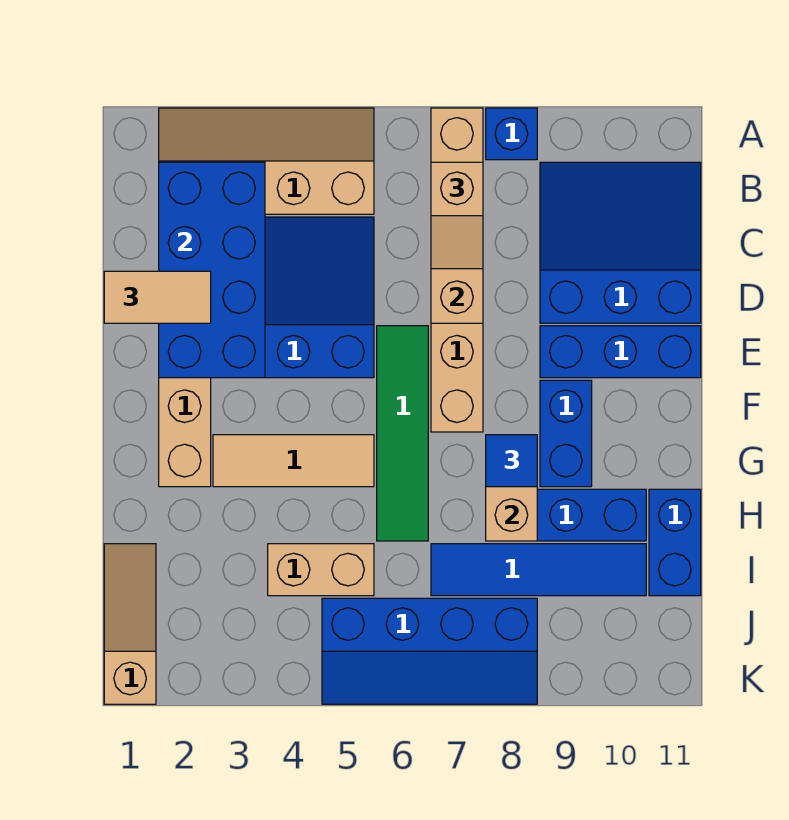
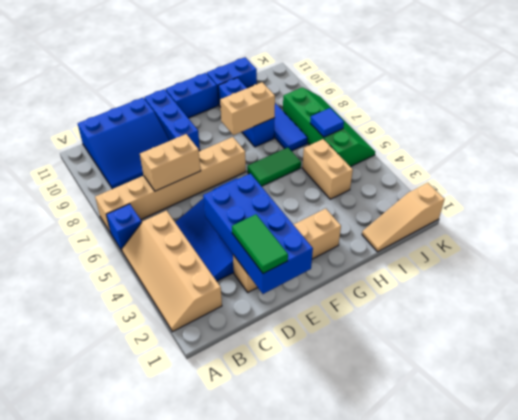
blue brick A8 level 1 -> blue brick A6 level 1
blue brick B2:E3 level 2 -> blue brick D1:E4 level 2
tan slope B7:C7 level 3 top B -> none
blue slope B9:D11 level 1 top D -> blue slope B9:D11 level 1 top 11
tan tile D1:D2 level 3 -> green tile D1:D2 level 3
green tile E6:H6 level 1 -> green tile G6:H6 level 1
blue brick F9:G9 level 1 -> blue brick F11:G11 level 1
tan tile G3:G5 level 1 -> none
blue tile G8 level 3 -> blue tile J6 level 2
blue slope J5:K8 level 1 top J -> green slope J5:K8 level 1 top J

